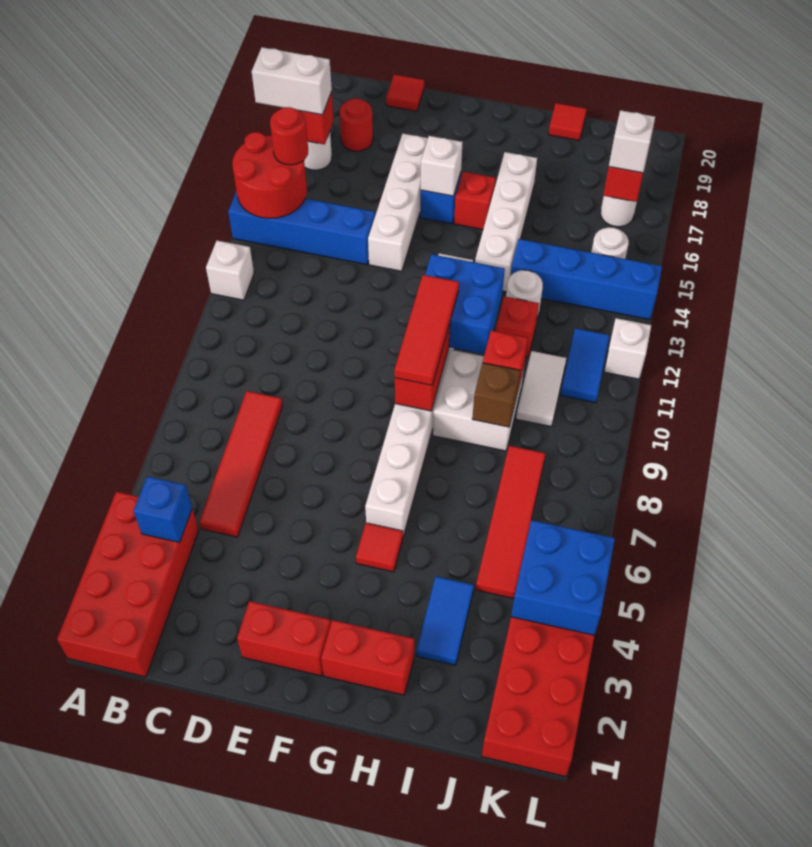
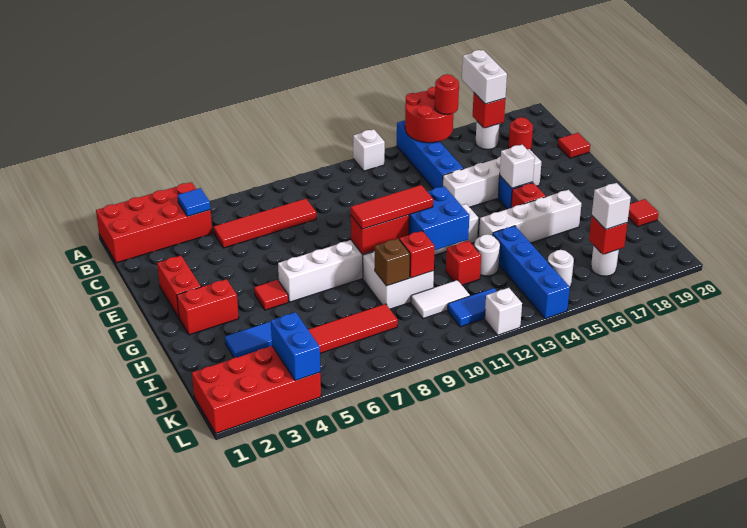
blue brick B4 level 2 -> blue tile B4 level 2
red brick G2:H2 level 1 -> red brick G2:G3 level 1
blue brick K4:L5 level 2 -> blue brick K4:L4 level 2

